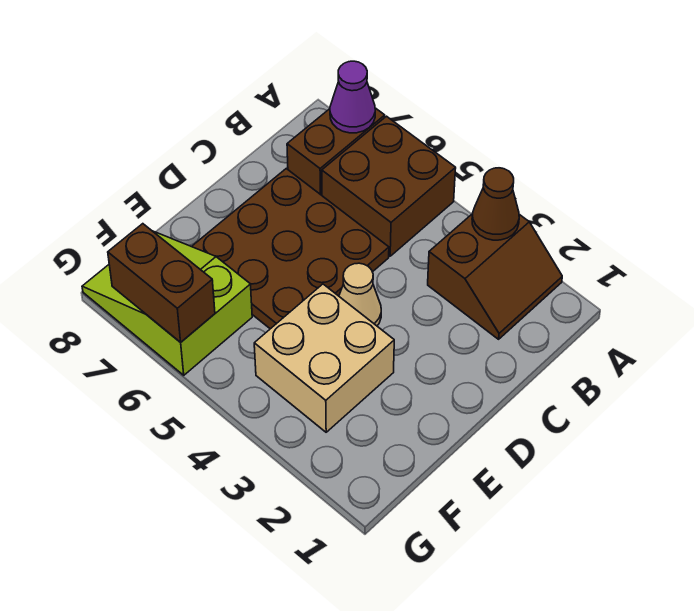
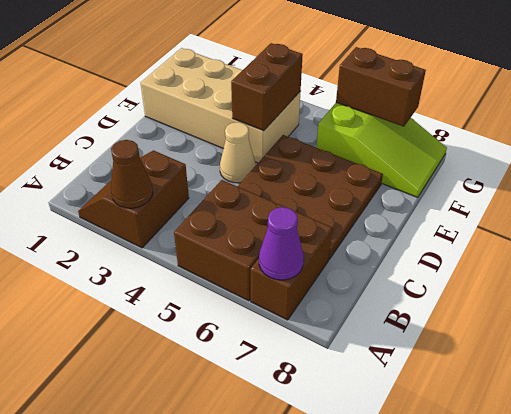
tan brick E3:F4 level 1 -> tan brick E1:F4 level 1
none -> brown brick E4:F4 level 2

